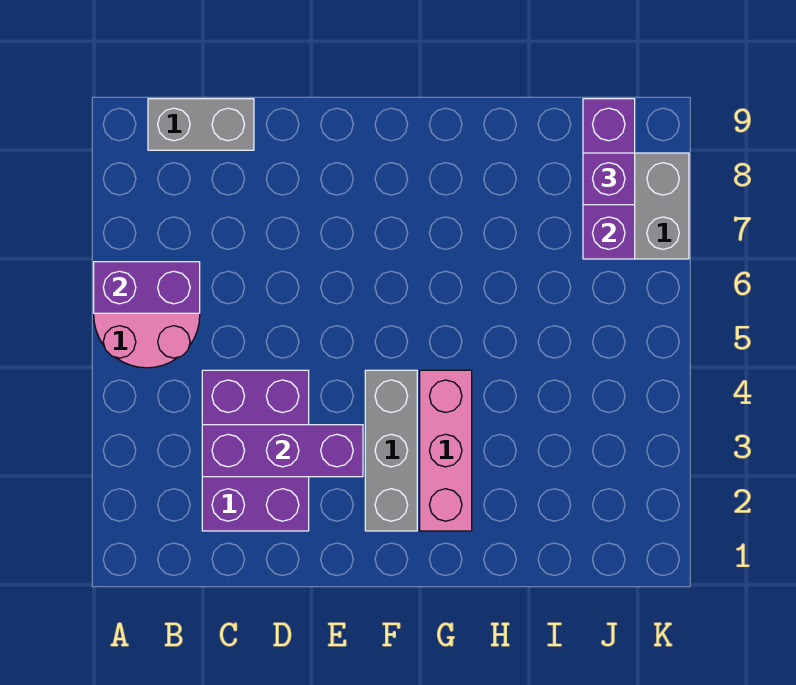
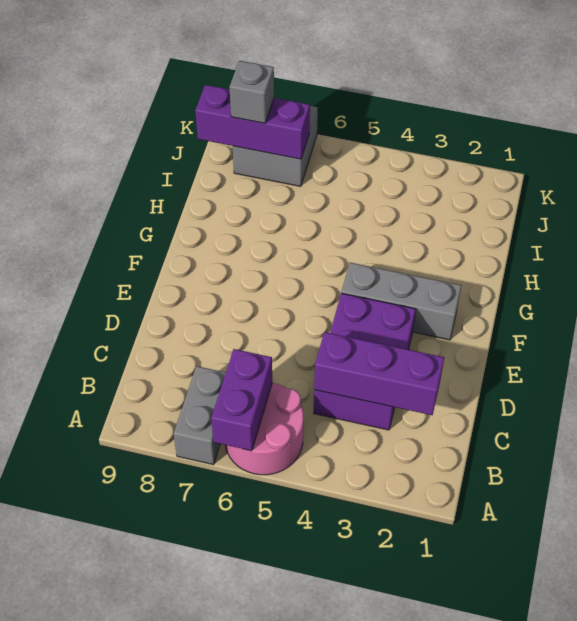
grey brick B9:C9 level 1 -> grey brick A7:B7 level 1
purple brick C2:D4 level 1 -> purple brick C3:E4 level 1
purple brick C3:E3 level 2 -> purple brick C2:C4 level 2
pink brick G2:G4 level 1 -> none
purple brick J8 level 3 -> grey brick J8 level 3

